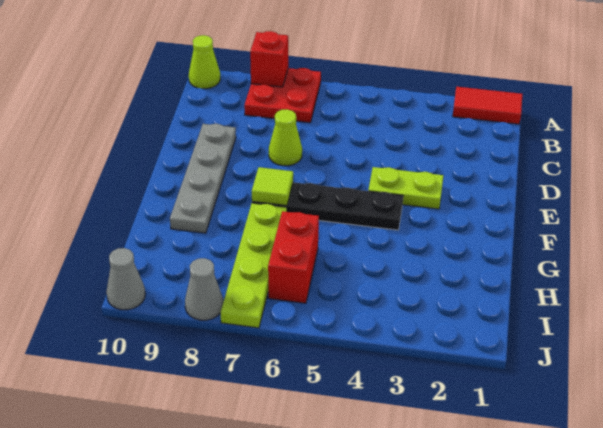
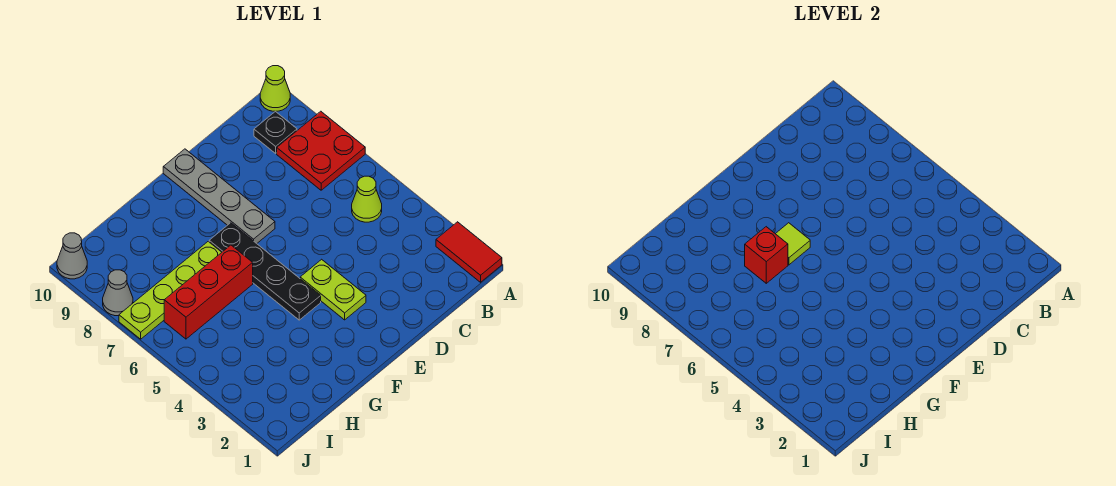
red brick A8 level 2 -> red brick G7 level 2
none -> black plate B9 level 1
lime cone D7 level 1 -> lime cone B5 level 1
grey plate D9:G9 level 1 -> grey plate E7:E10 level 1
red brick H6:I6 level 1 -> red brick G6:I6 level 1

